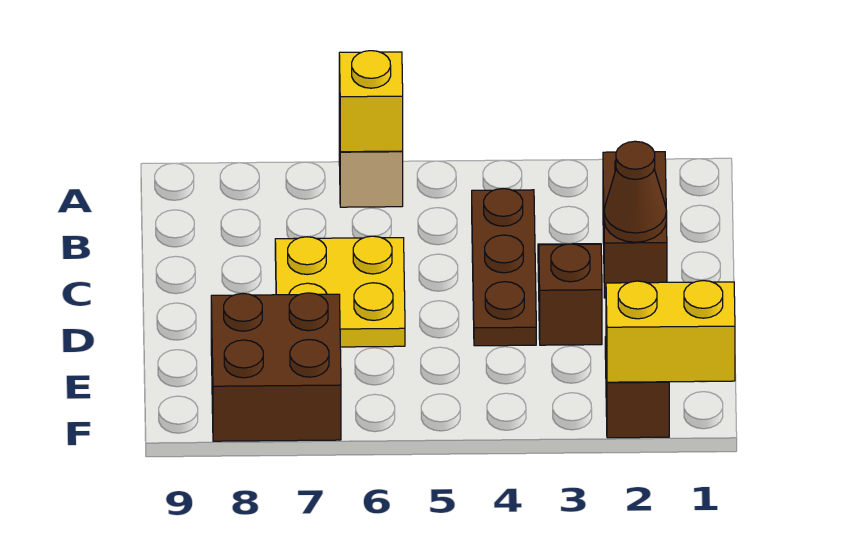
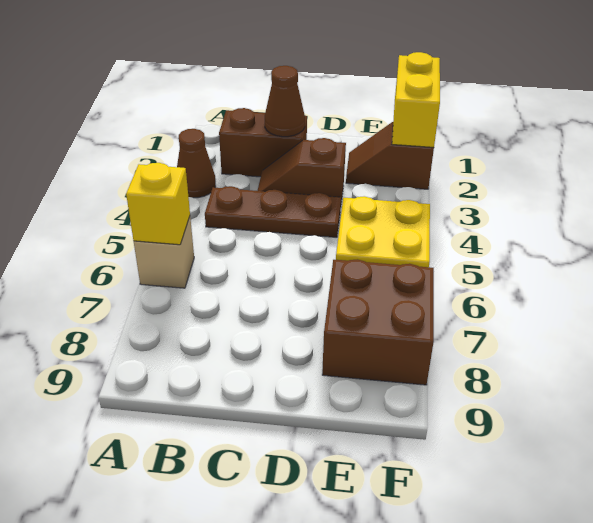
none -> brown cone A3 level 1
yellow plate C6:D7 level 1 -> yellow plate E4:F5 level 1

